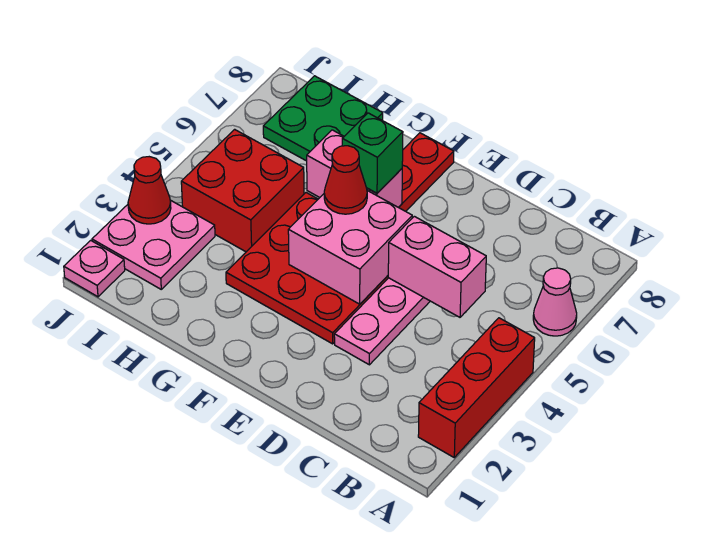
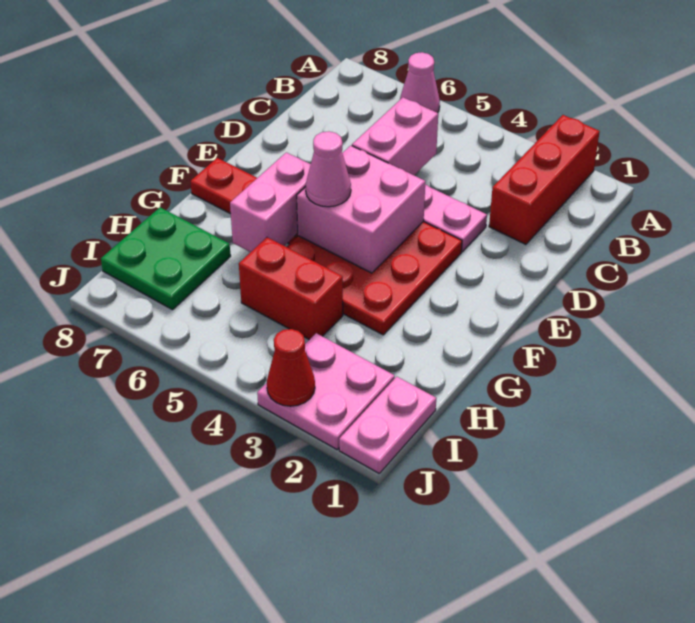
red brick A2:A4 level 1 -> red brick A2:C2 level 1
red cone F5 level 3 -> pink cone F5 level 3
green brick F6 level 3 -> none
red brick H4:I5 level 1 -> red brick H4:H5 level 1
pink plate J1 level 1 -> pink plate I1:J1 level 1

